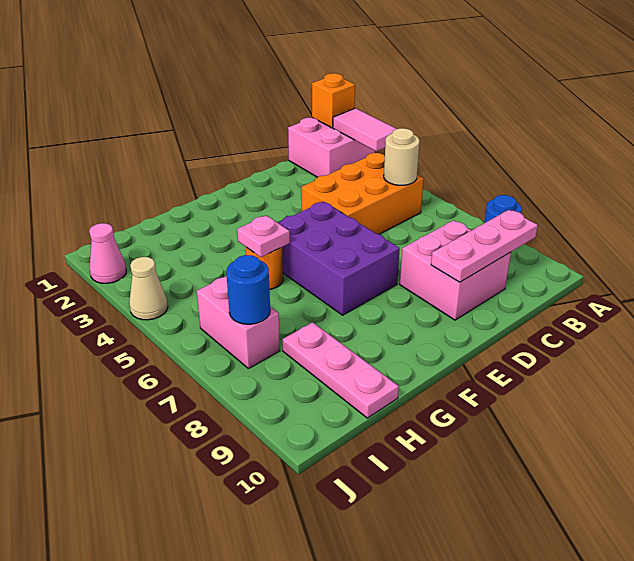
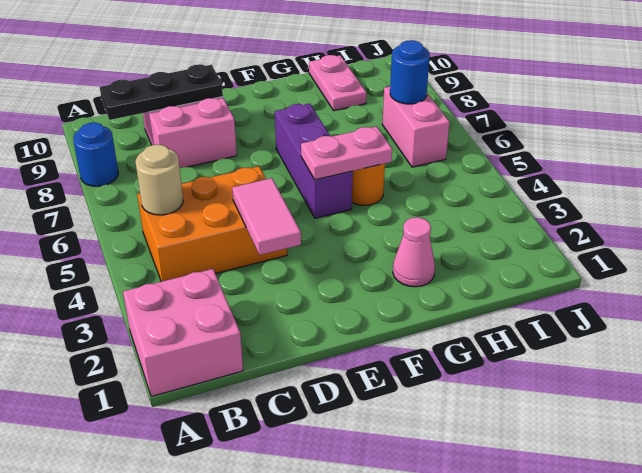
orange brick A1 level 2 -> none
pink tile A2:A3 level 2 -> pink tile D3:D4 level 2
pink plate B9:D9 level 2 -> black plate B9:D9 level 2
purple brick E5:F7 level 1 -> purple brick F5:F7 level 1
pink plate G5 level 2 -> pink plate F5:G5 level 2
pink plate H8:H10 level 1 -> pink plate H9:H10 level 1
pink cone J2 level 1 -> pink cone G2 level 1
tan cone J4 level 1 -> none

